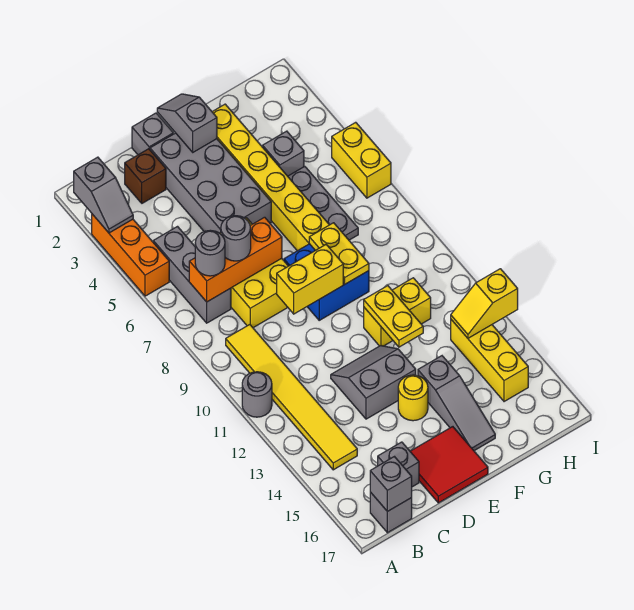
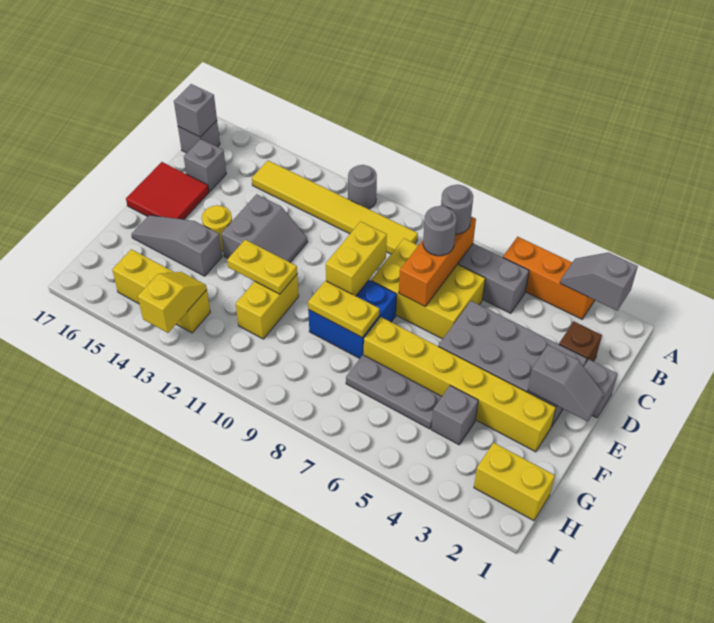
yellow brick I5:I6 level 1 -> yellow brick H1:H2 level 1

